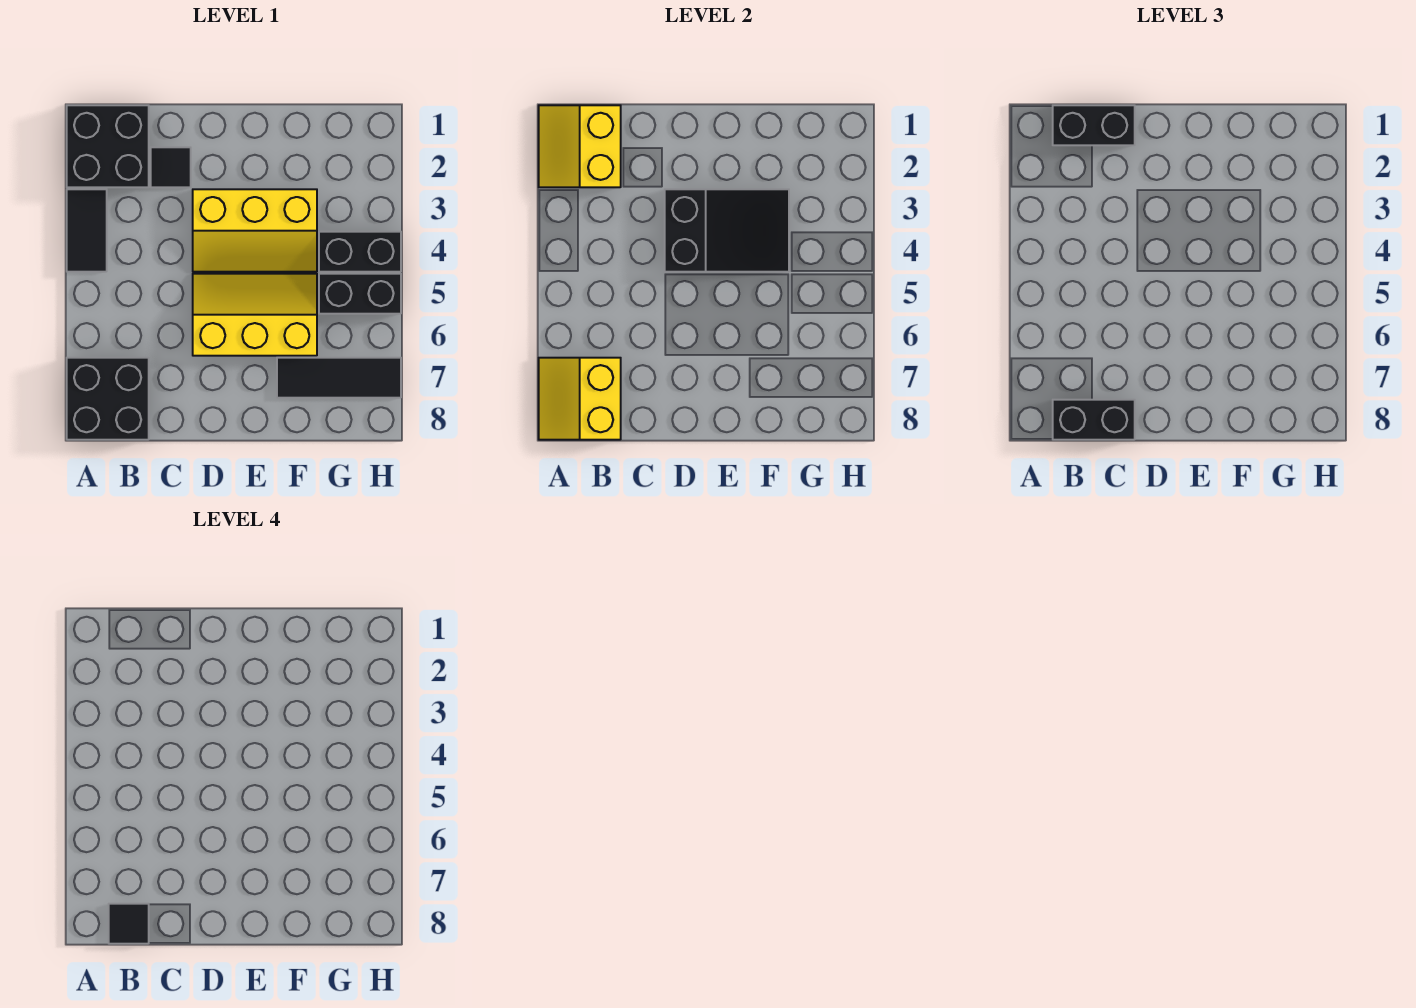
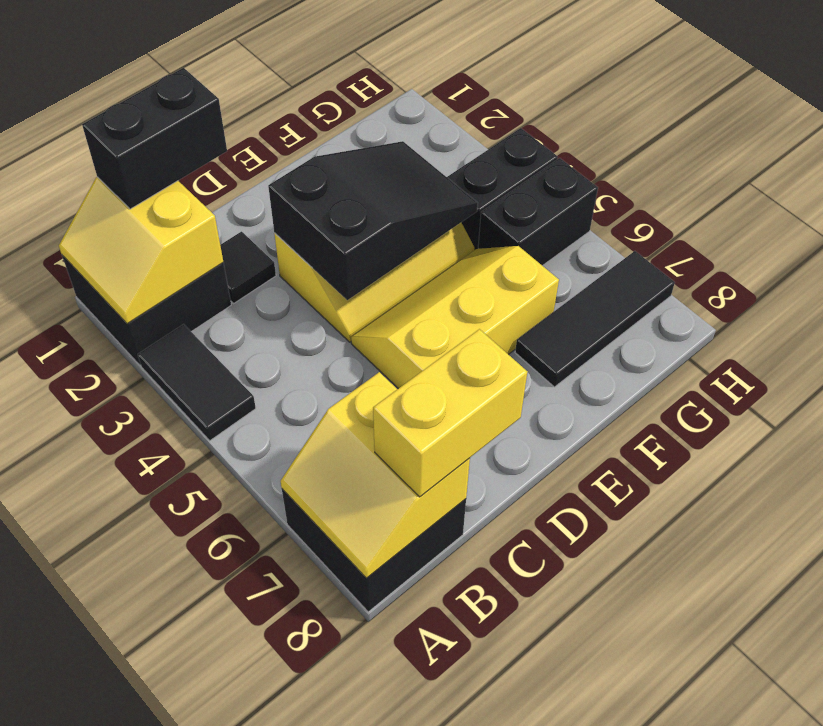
black brick B8:C8 level 3 -> yellow brick B8:C8 level 3
black tile B8 level 4 -> none

